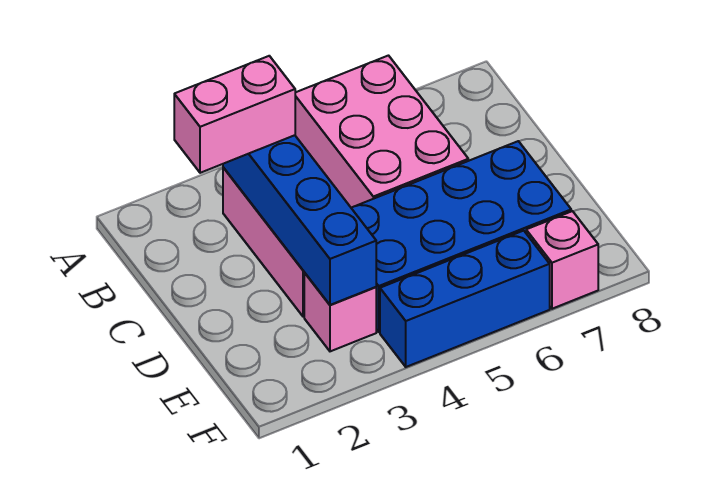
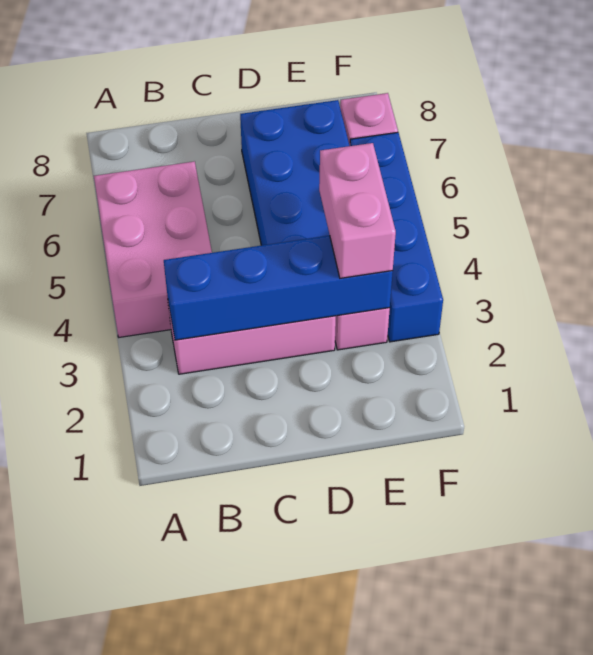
pink brick A5:C6 level 1 -> pink brick A4:B6 level 1
pink brick B2:B3 level 3 -> pink brick E3:E4 level 3
blue brick F4:F6 level 1 -> blue brick F3:F6 level 1

